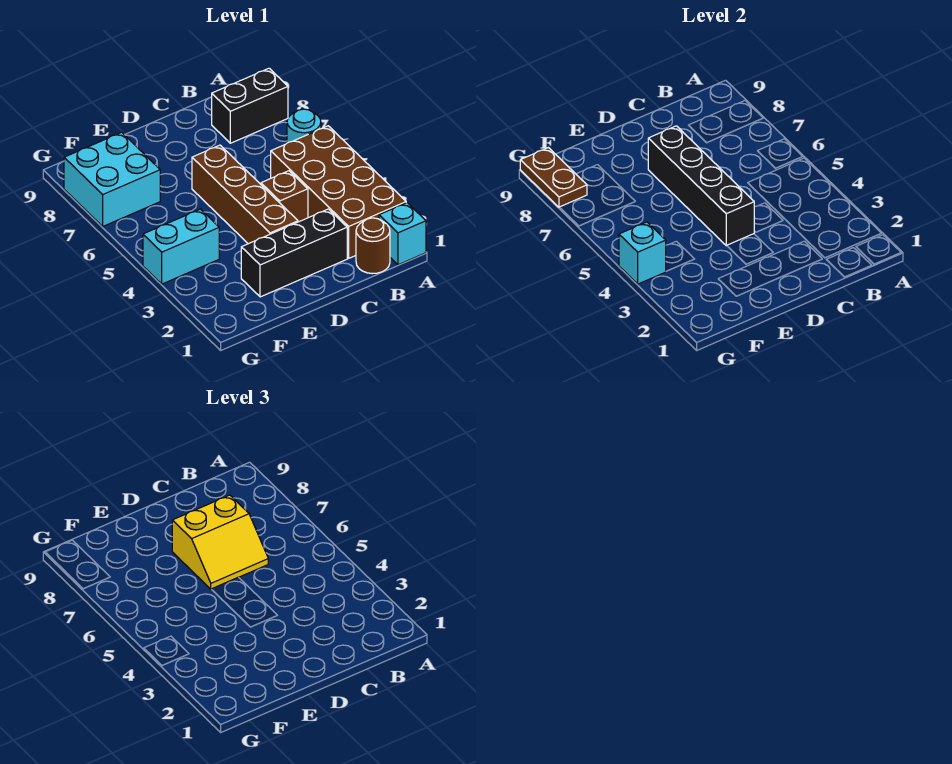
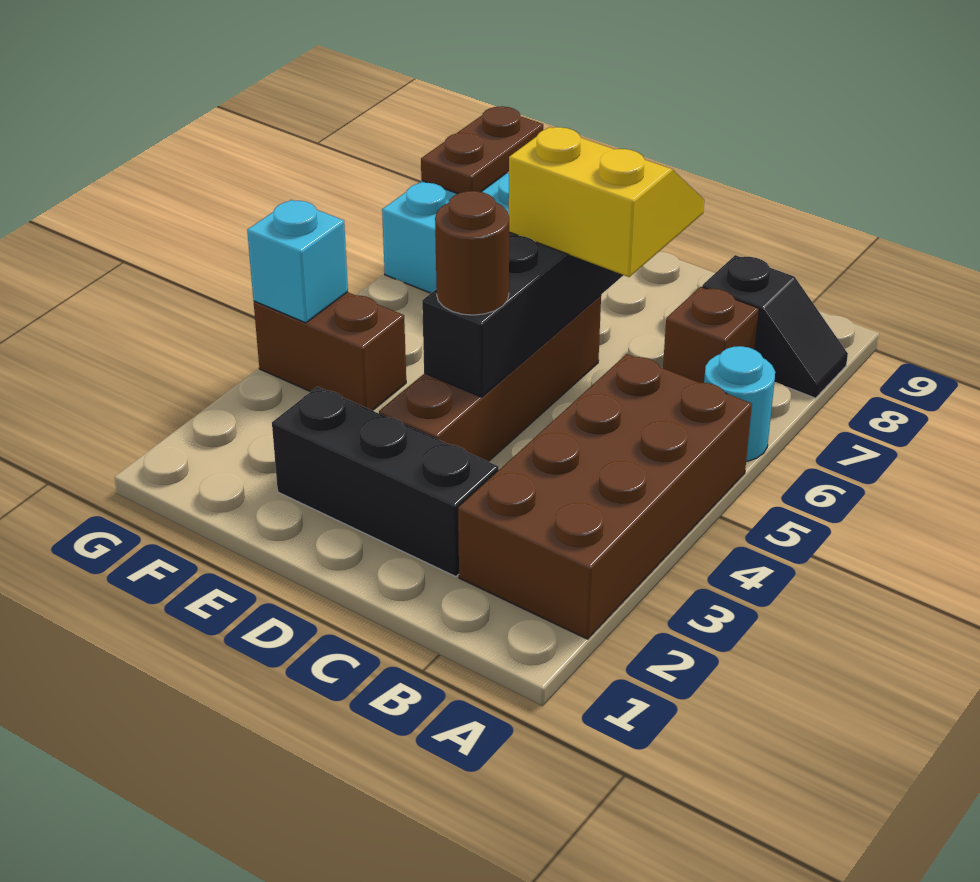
cyan brick A1 level 1 -> none
black brick A8:B8 level 1 -> black slope A8:B8 level 1 top B
brown round brick B1 level 1 -> brown round brick D4 level 3
brown brick C4 level 1 -> brown brick B7 level 1
yellow slope C6:D7 level 3 top 7 -> yellow slope C6:D7 level 3 top 6
cyan brick F4:G4 level 1 -> brown brick F4:G4 level 1

